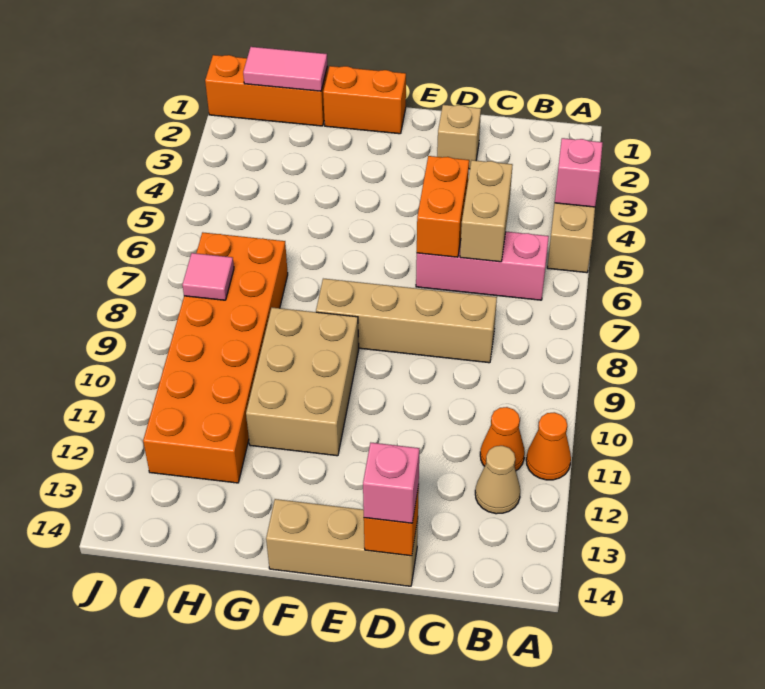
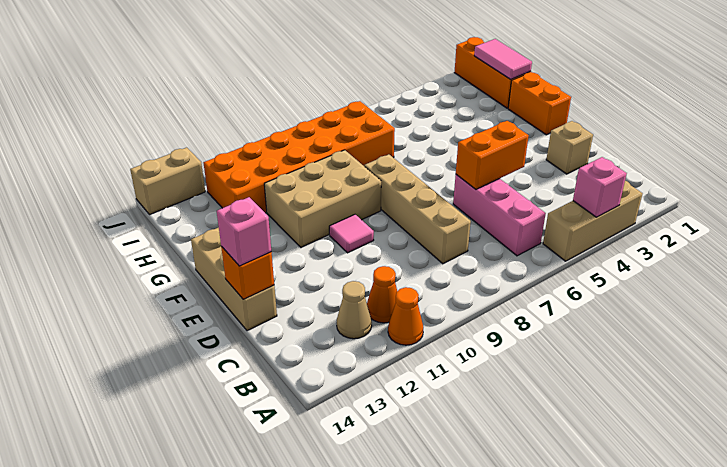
tan brick C5:C6 level 2 -> tan brick J13:J14 level 1
pink tile I8 level 2 -> pink tile E10 level 1

